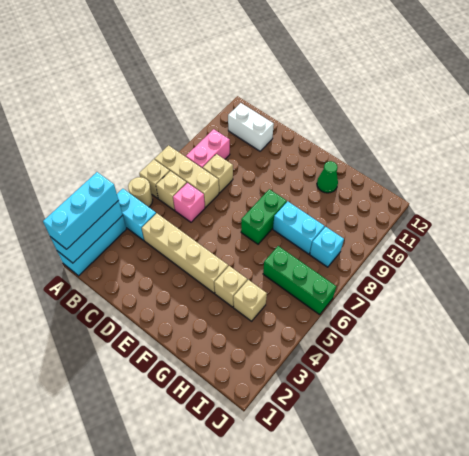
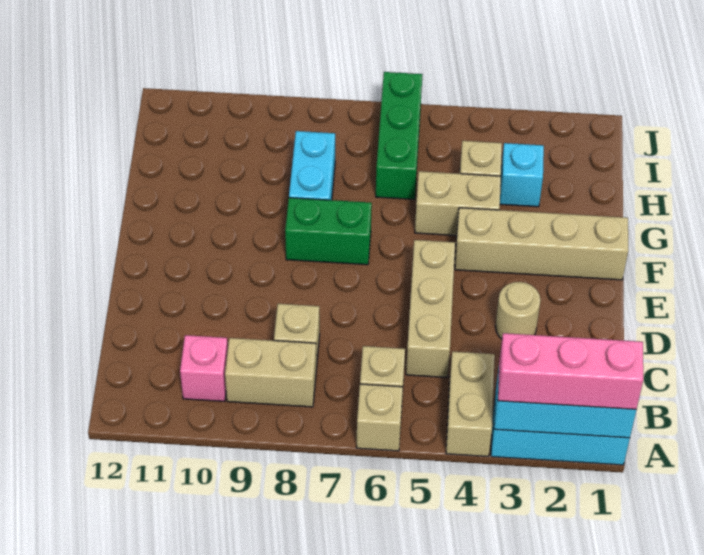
cyan brick A1:A3 level 3 -> pink brick A1:A3 level 3
cyan brick A4:B4 level 1 -> tan brick A4:B4 level 1
tan round brick A5 level 1 -> tan round brick D3 level 1
tan brick A7:C7 level 1 -> tan brick C5:E5 level 1
pink brick B8:B9 level 1 -> tan brick B8:B9 level 1
white brick B11:C11 level 1 -> none
tan brick C4:F4 level 1 -> tan brick F1:F4 level 1
pink brick C6 level 1 -> pink brick B10 level 1
tan brick G4 level 1 -> tan brick G4:G5 level 1
green cone G11 level 1 -> none
cyan brick I8 level 1 -> cyan brick H3 level 1

